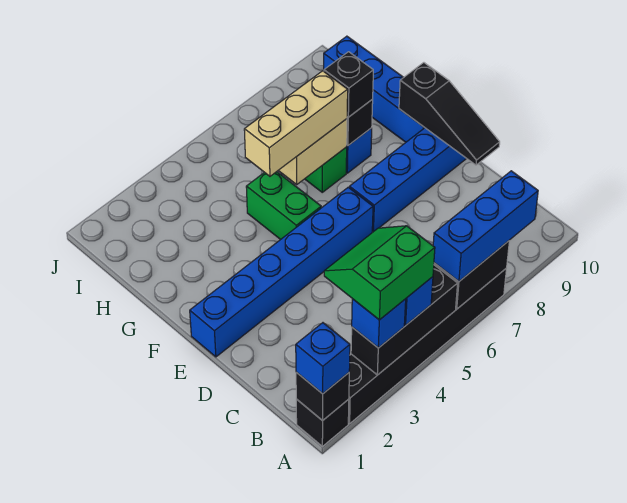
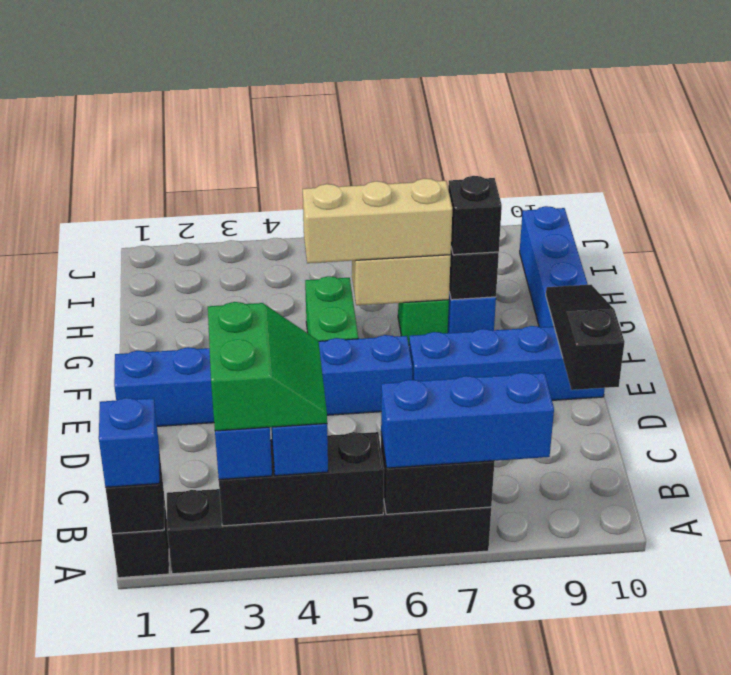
green slope A3:B4 level 4 top A -> green slope A3:B4 level 4 top 3
black slope D10:F10 level 2 top F -> black slope D10:F10 level 2 top D

